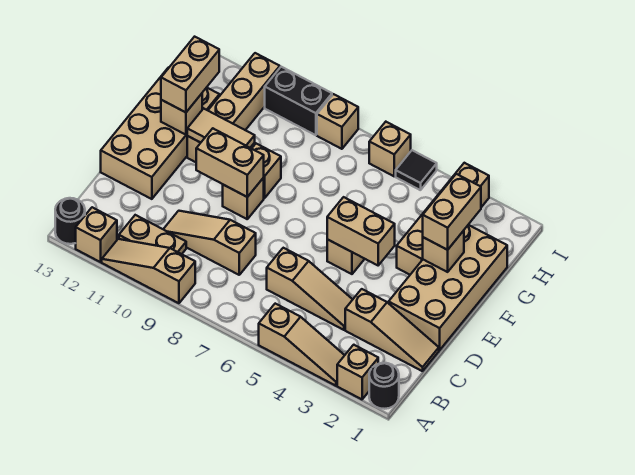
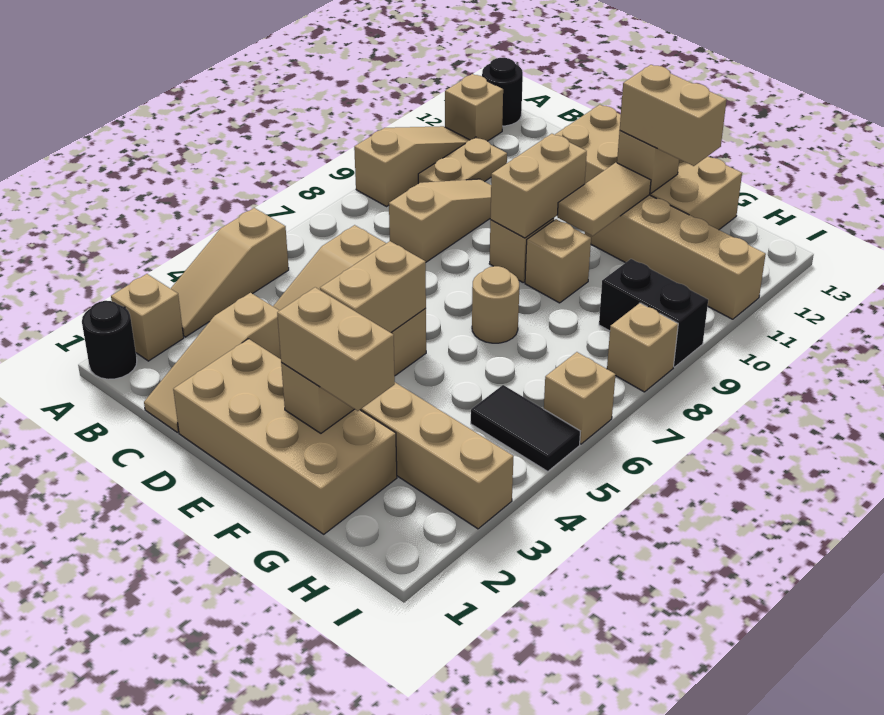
none -> tan round brick F7 level 1
black tile I5 level 1 -> black tile H5:I5 level 1
black brick I9:I10 level 1 -> black brick H9:I9 level 1

